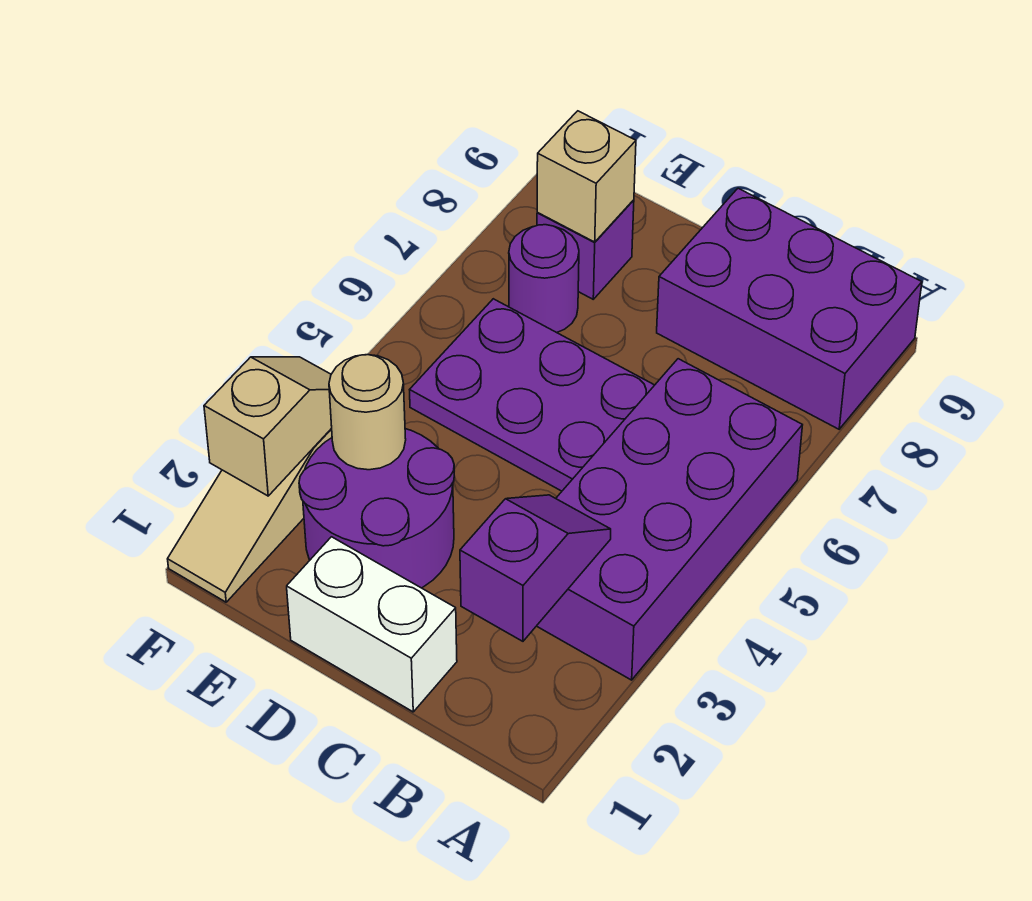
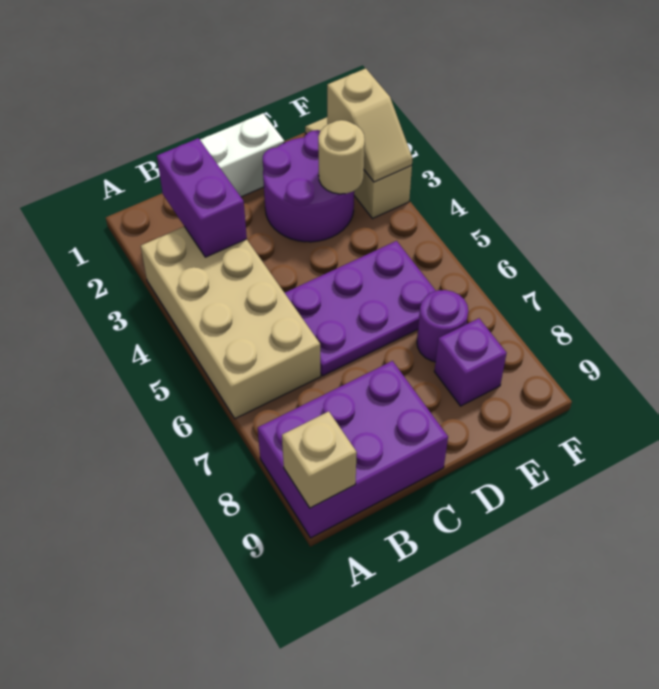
purple brick A3:B6 level 1 -> tan brick A3:B6 level 1
purple slope B2:B3 level 2 top 2 -> purple brick B2:B3 level 2
tan brick E8 level 2 -> tan brick A9 level 2

